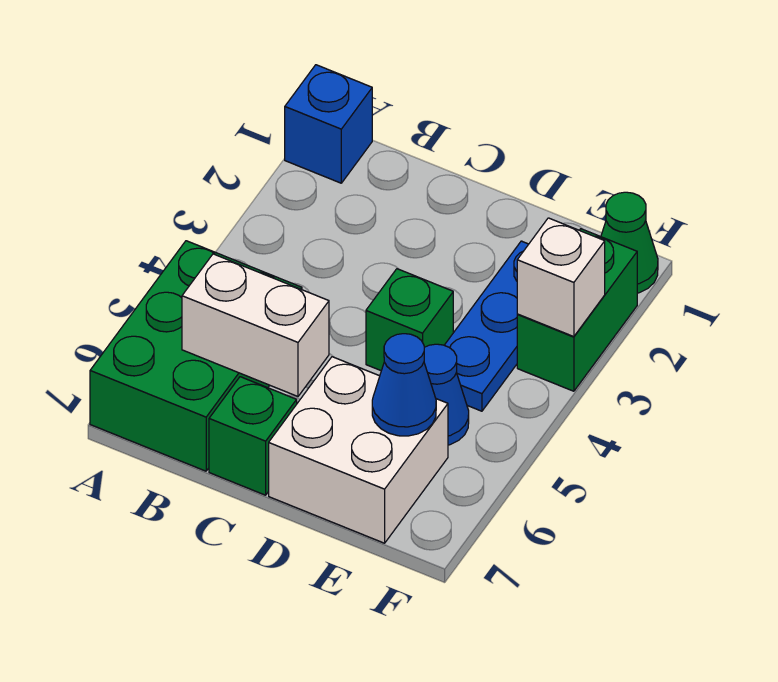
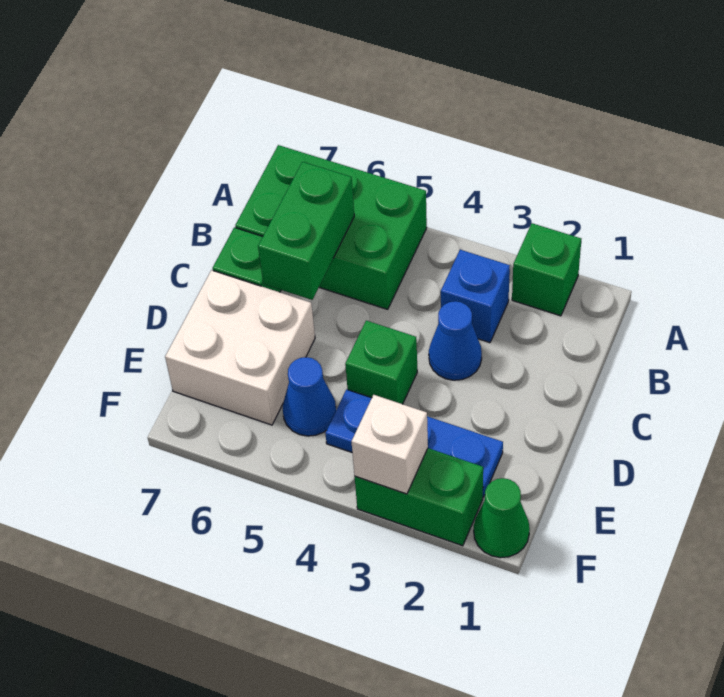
blue brick A1 level 1 -> blue brick B3 level 1
none -> green brick A2 level 1
white brick B6:C6 level 2 -> green brick B6:C6 level 2
blue cone E6 level 2 -> blue cone C3 level 1

